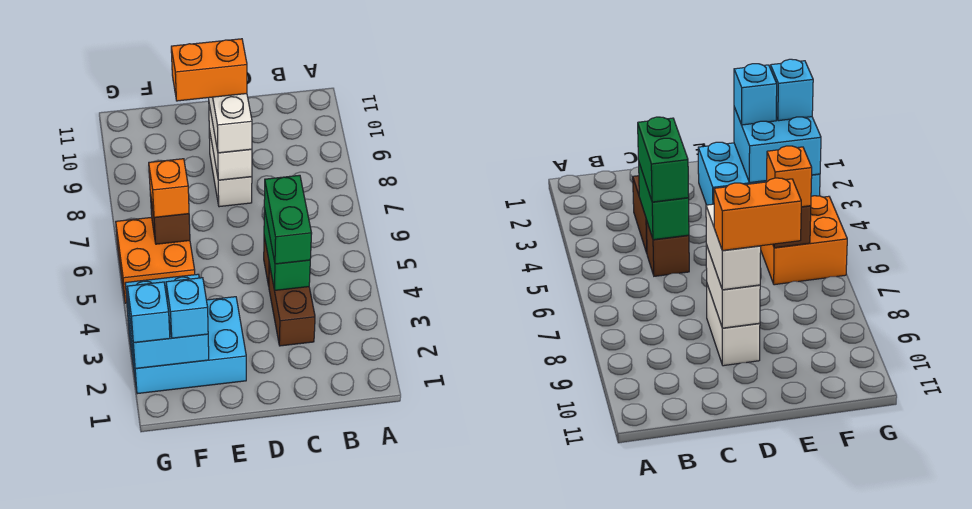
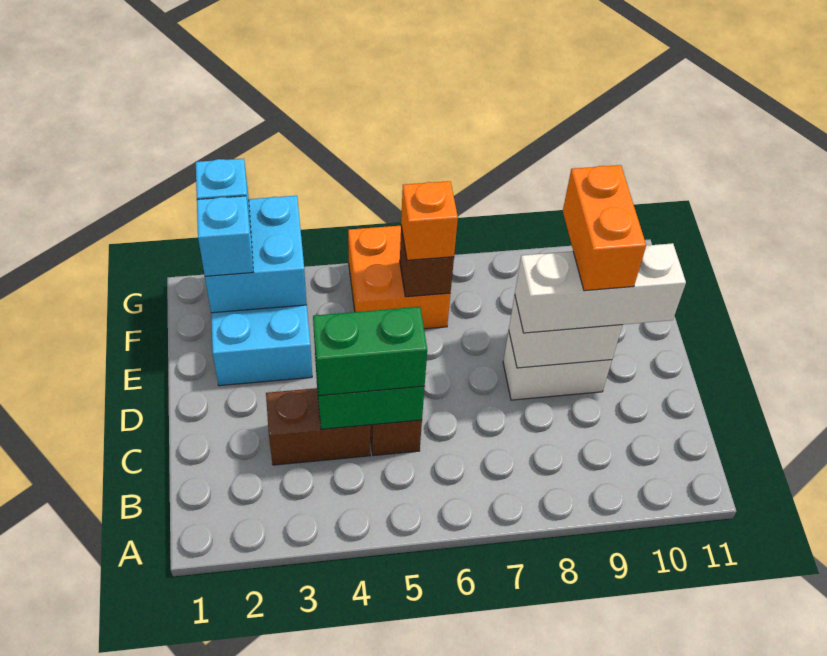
white brick D8:D9 level 3 -> white brick D8:D10 level 3

